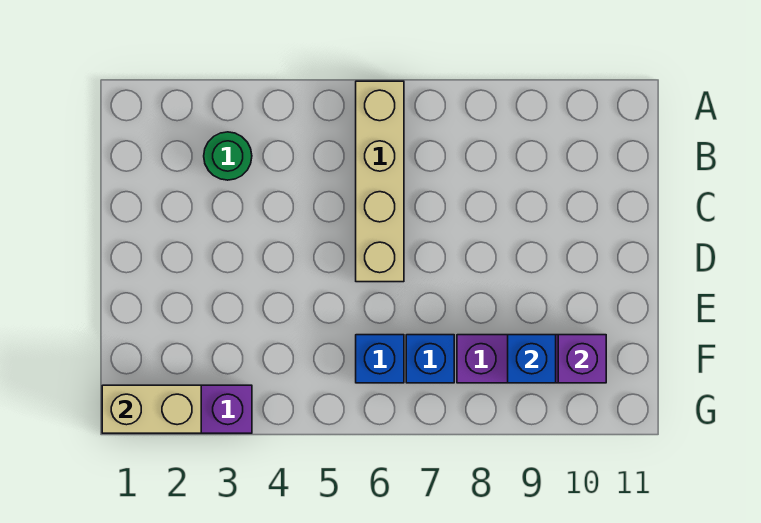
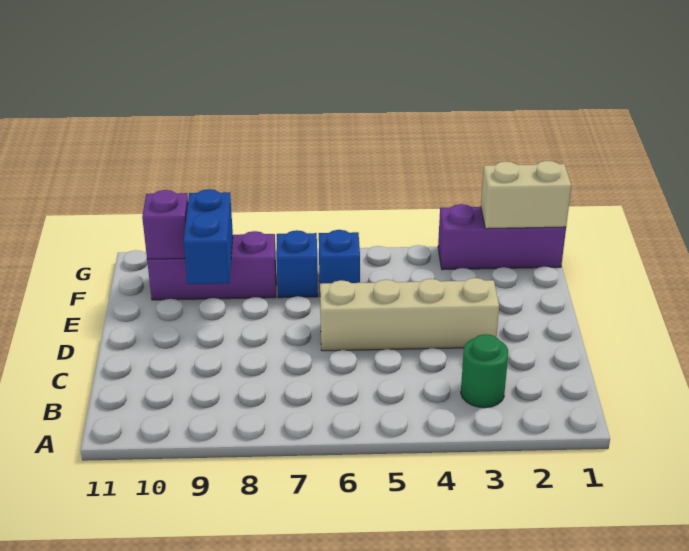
tan brick A6:D6 level 1 -> tan brick D3:D6 level 1
blue brick F9 level 2 -> blue brick E9:F9 level 2

